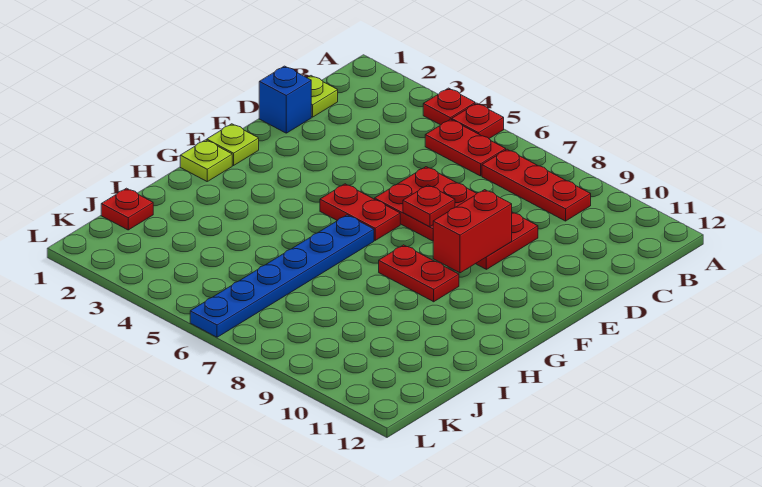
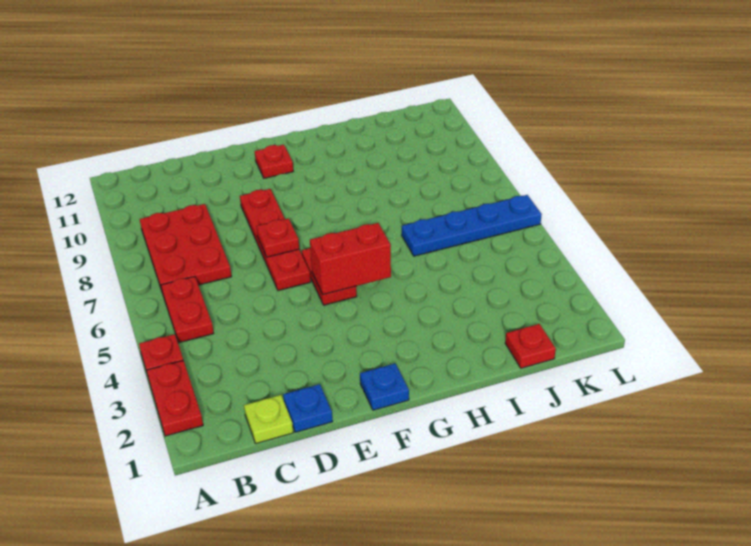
red plate A5 level 1 -> red plate F11 level 1
red plate B7:B9 level 1 -> red plate B7:C9 level 1
blue brick D1 level 1 -> blue plate D1 level 1
red plate D6:E9 level 1 -> red plate E6:E9 level 1
red brick E9:F9 level 2 -> red brick F5:G5 level 2
lime plate F1 level 1 -> blue plate F1 level 1
lime plate G1 level 1 -> none
blue plate G6:L6 level 1 -> blue plate I6:L6 level 1
red plate G8:G9 level 1 -> red plate A2:A3 level 1

